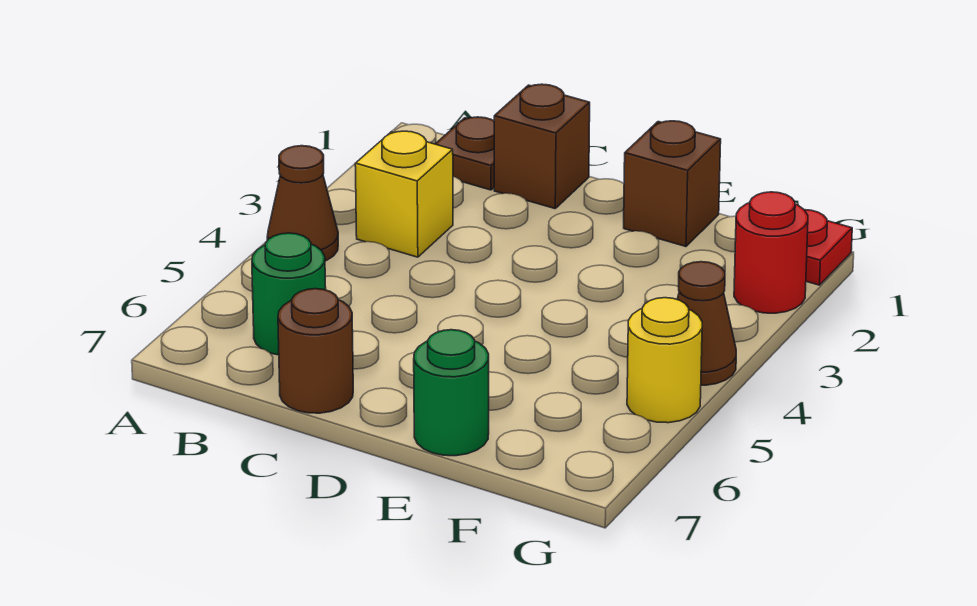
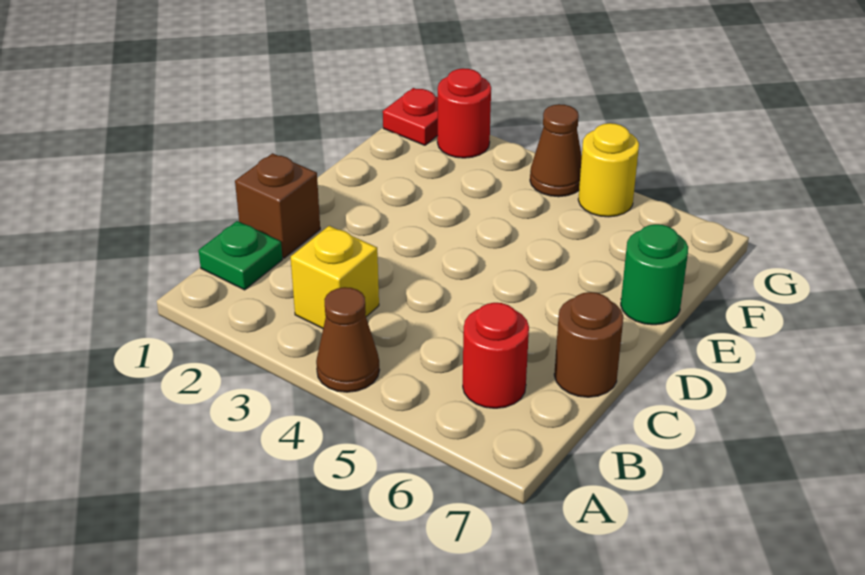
brown plate B1 level 1 -> green plate B1 level 1
green round brick B6 level 1 -> red round brick B6 level 1
brown brick E1 level 1 -> none

